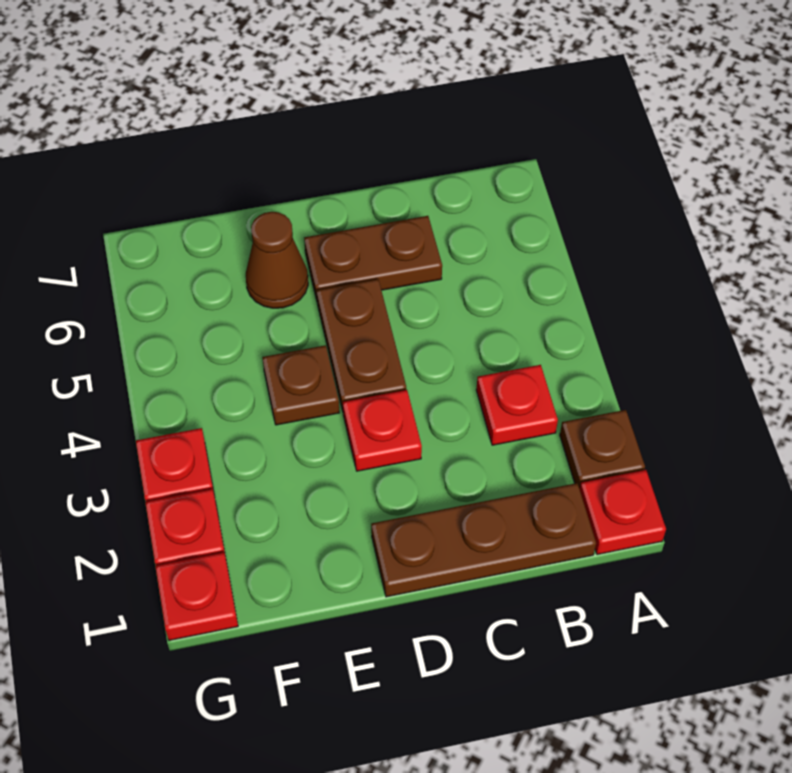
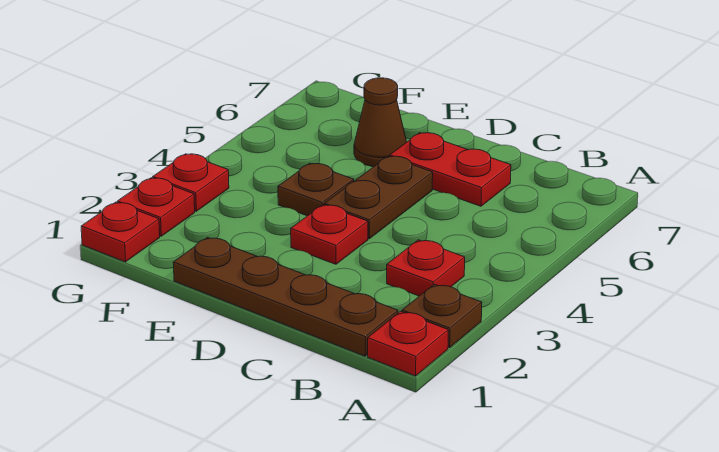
brown plate B1:D1 level 1 -> brown plate B1:E1 level 1
brown plate C6:D6 level 1 -> red plate C6:D6 level 1

